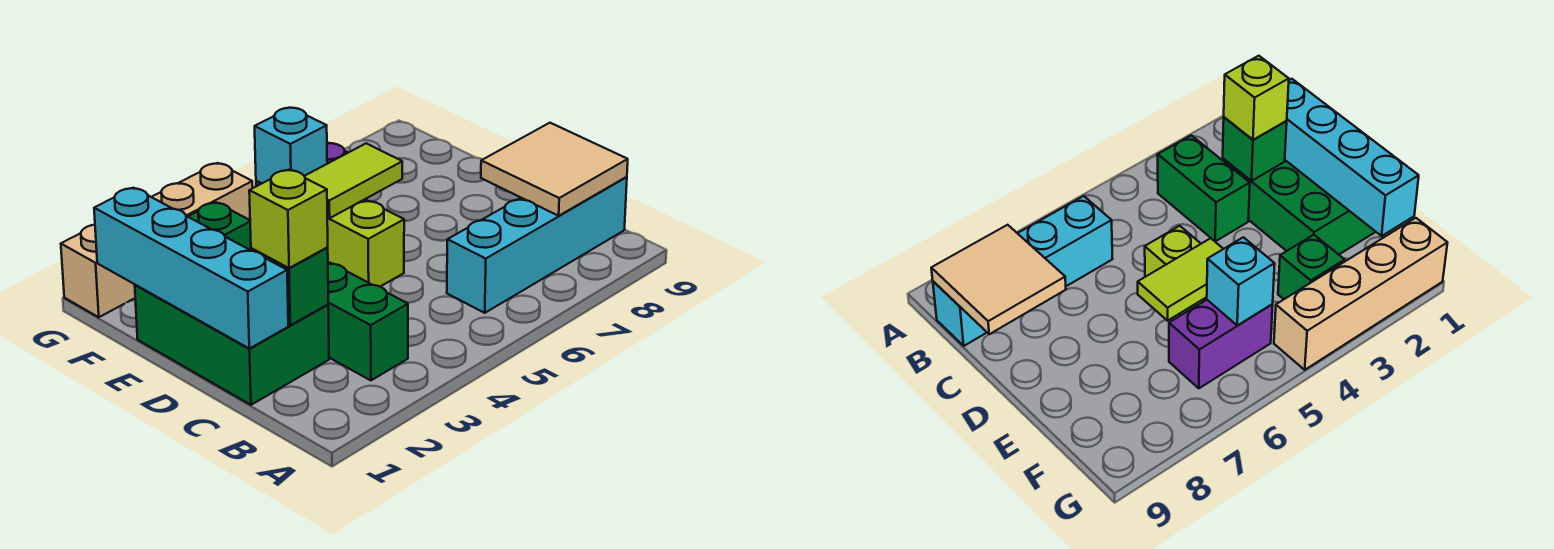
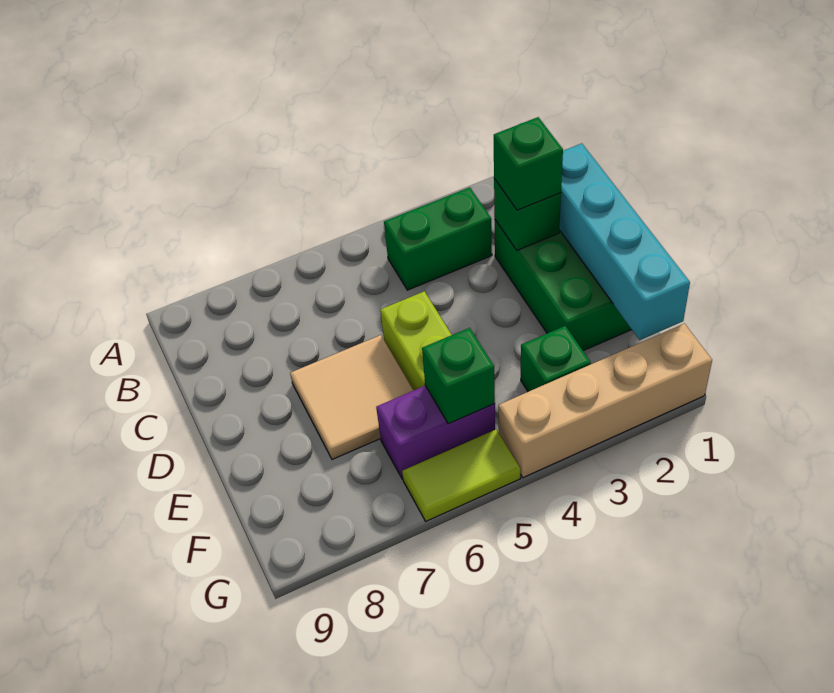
green brick B3:C3 level 1 -> green brick B3:B4 level 1
cyan brick B6:B9 level 1 -> none
tan tile B8:C9 level 2 -> tan tile D6:E7 level 1
lime brick C2 level 3 -> green brick C2 level 3
lime tile E5:E6 level 2 -> lime tile G5:G6 level 1
cyan brick F5 level 2 -> green brick F5 level 2

